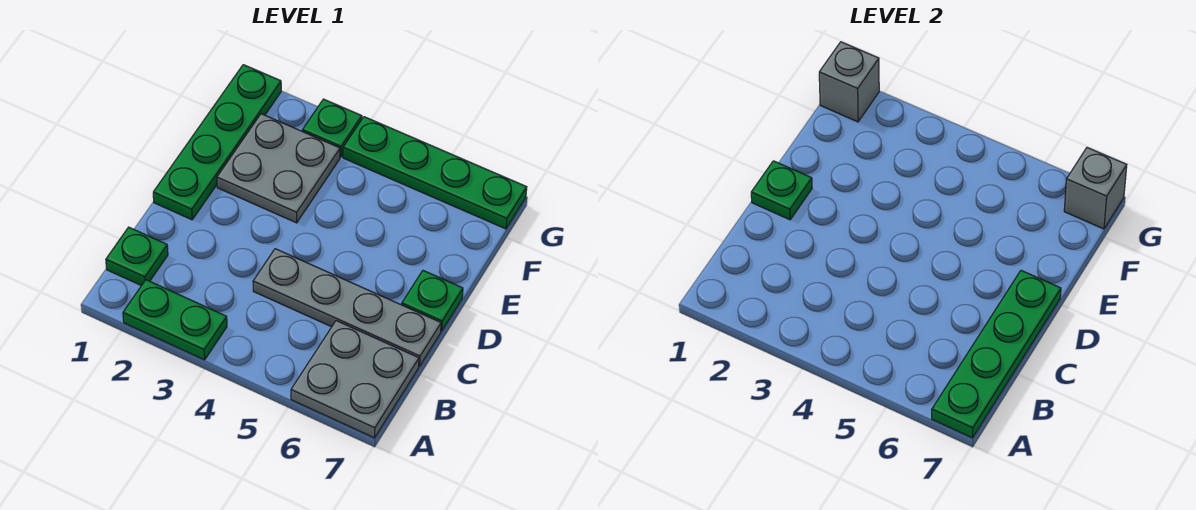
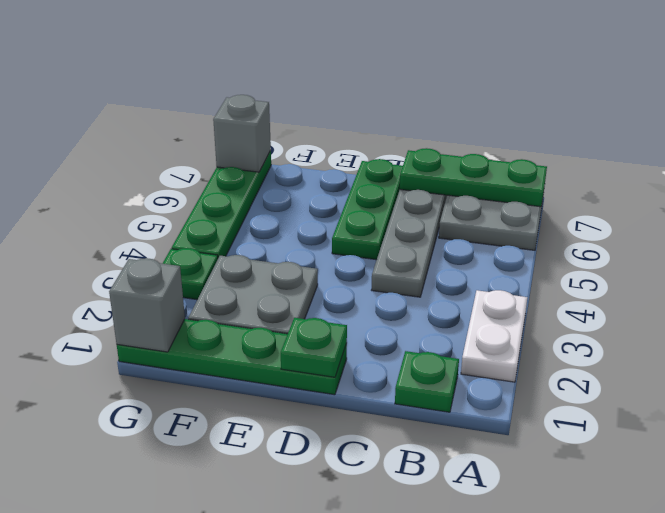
green plate A2:A3 level 1 -> white plate A2:A3 level 1
green plate A7:D7 level 2 -> green plate A7:C7 level 2
green plate D7 level 1 -> green plate D5:D7 level 1

